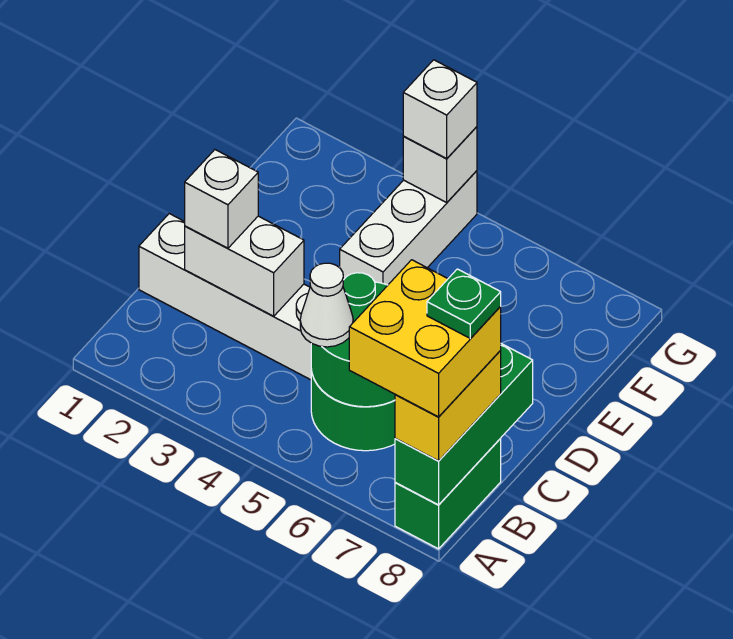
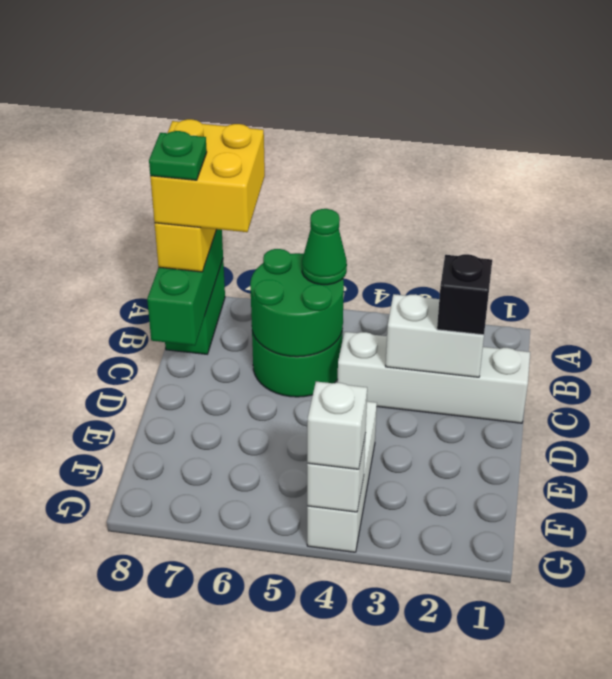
white cone B5 level 3 -> green cone B5 level 3
white brick C2 level 3 -> black brick C2 level 3

